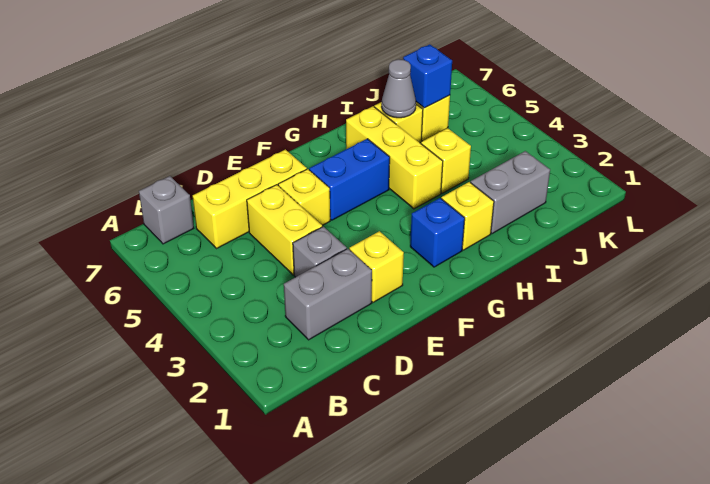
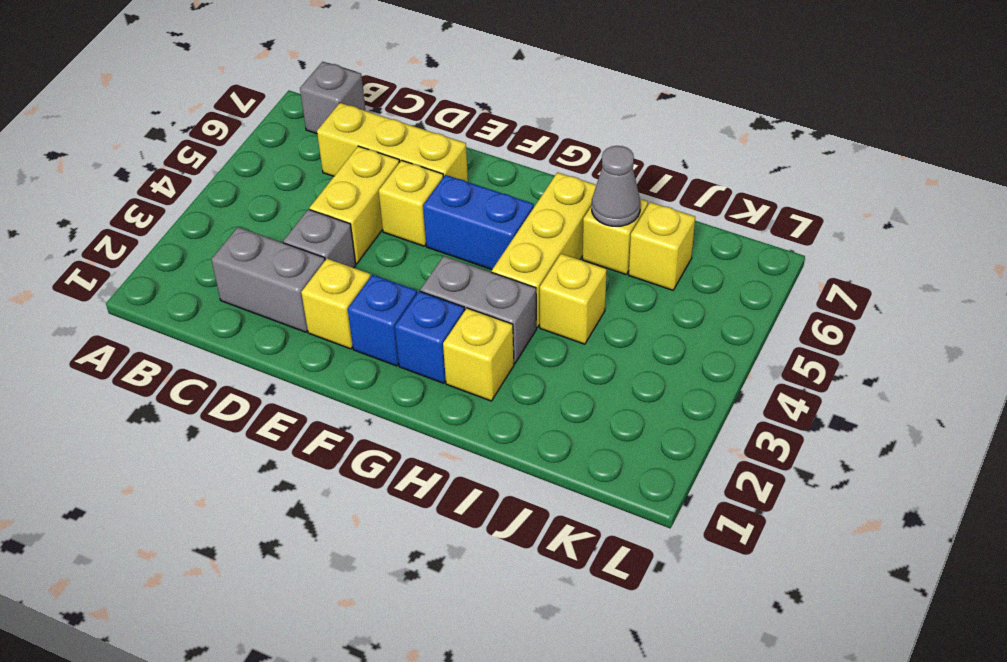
grey brick I2:J2 level 1 -> grey brick G3:H3 level 1
blue brick J6 level 2 -> blue brick F2 level 1

